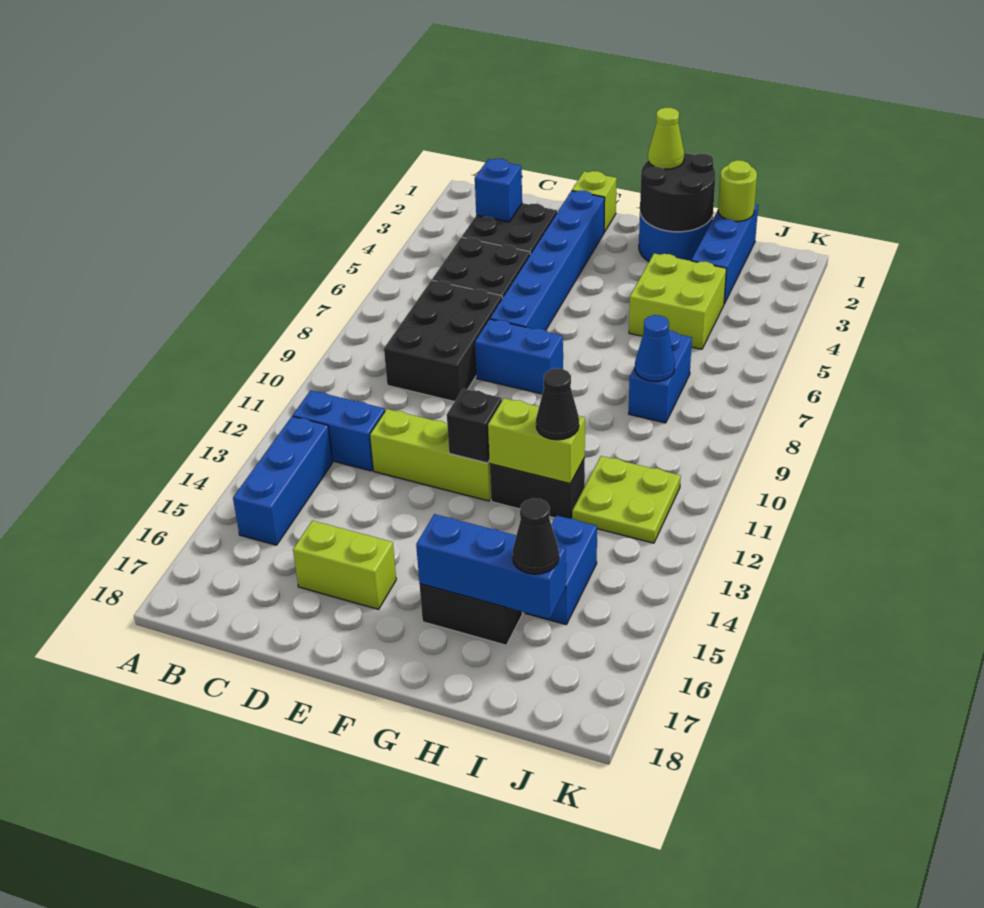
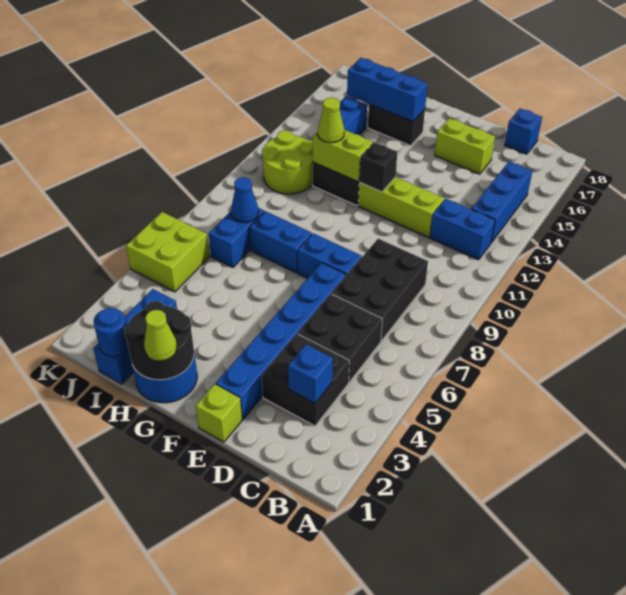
none -> blue brick C18 level 1
none -> blue brick G8:H8 level 1
lime brick H4:I5 level 1 -> lime brick J5:K6 level 1
black cone H12 level 3 -> lime cone H12 level 3
lime round brick I1 level 2 -> blue round brick I1 level 2
lime plate I11:J12 level 1 -> lime round brick I11:J12 level 1
black cone I16 level 3 -> none

